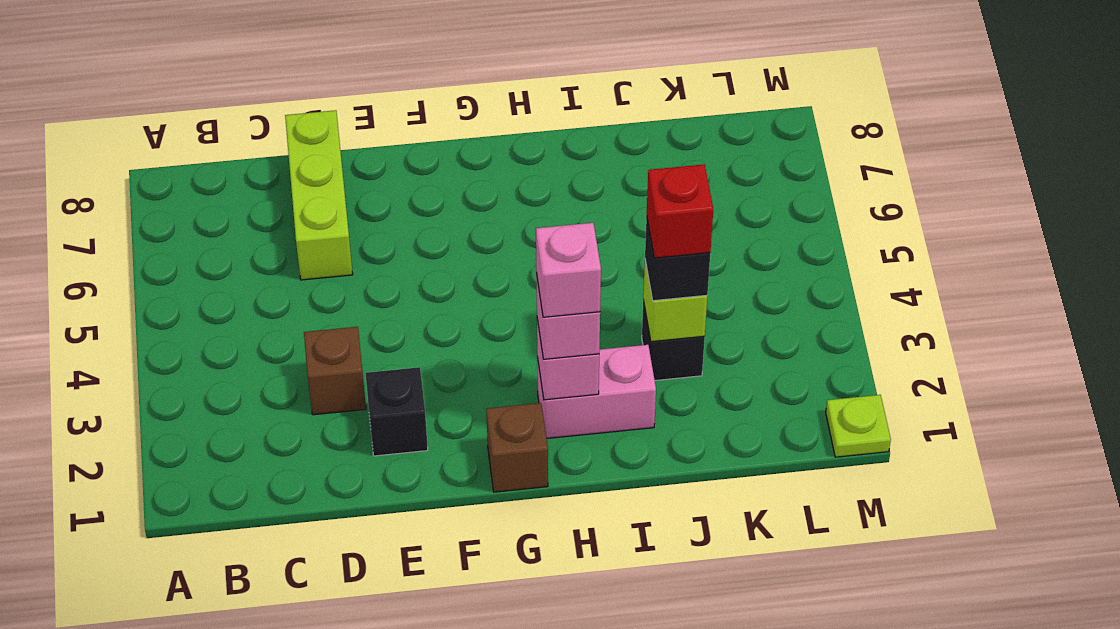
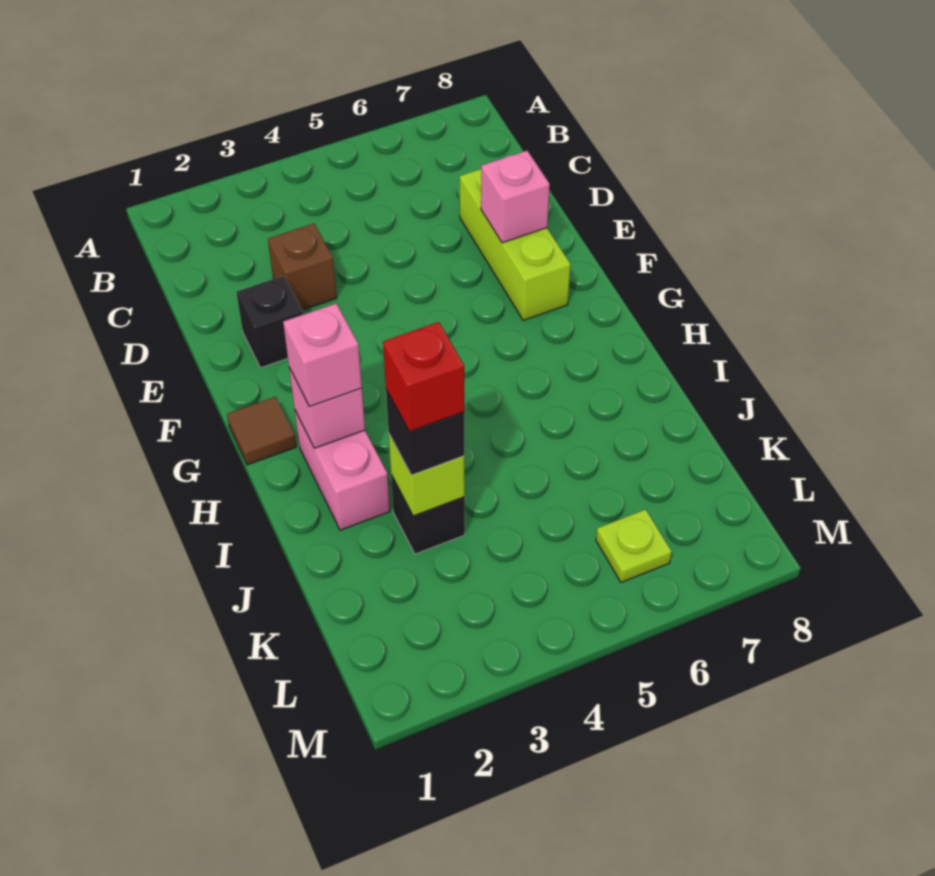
lime brick D6:D8 level 1 -> lime brick D7:F7 level 1
brown brick G1 level 1 -> brown tile G1 level 1
pink brick H2 level 4 -> pink brick E7 level 2
lime plate M1 level 1 -> lime plate L6 level 1

